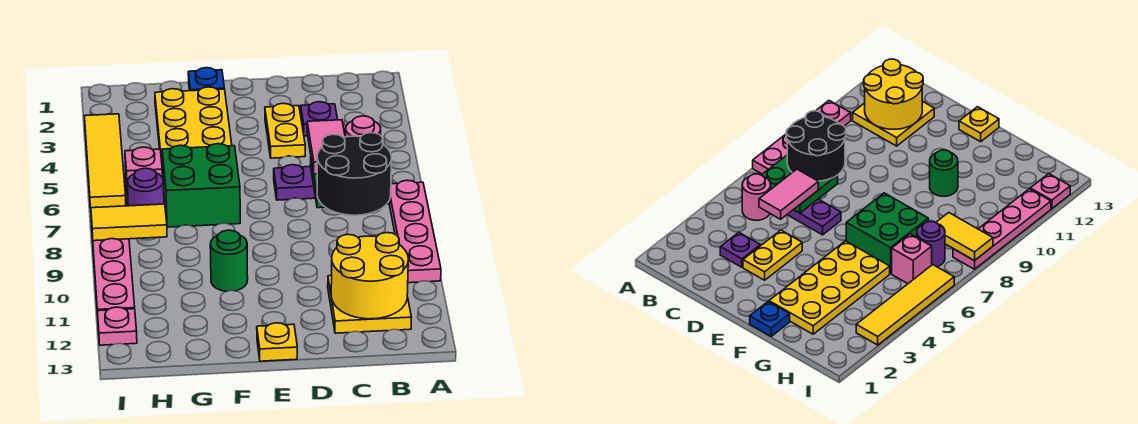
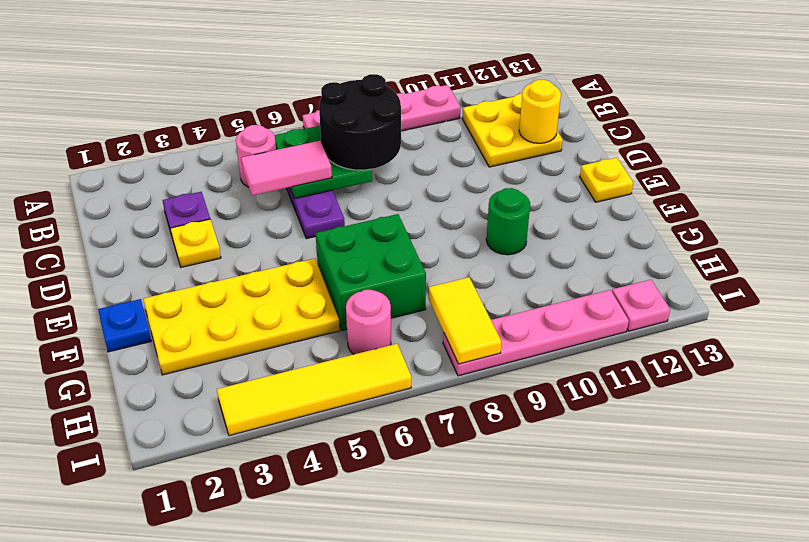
yellow round brick B11:C12 level 2 -> yellow round brick C12 level 2
yellow plate D3:D4 level 1 -> yellow plate D3 level 1
pink brick H6 level 1 -> pink round brick H6 level 1
purple round brick H7 level 1 -> none

